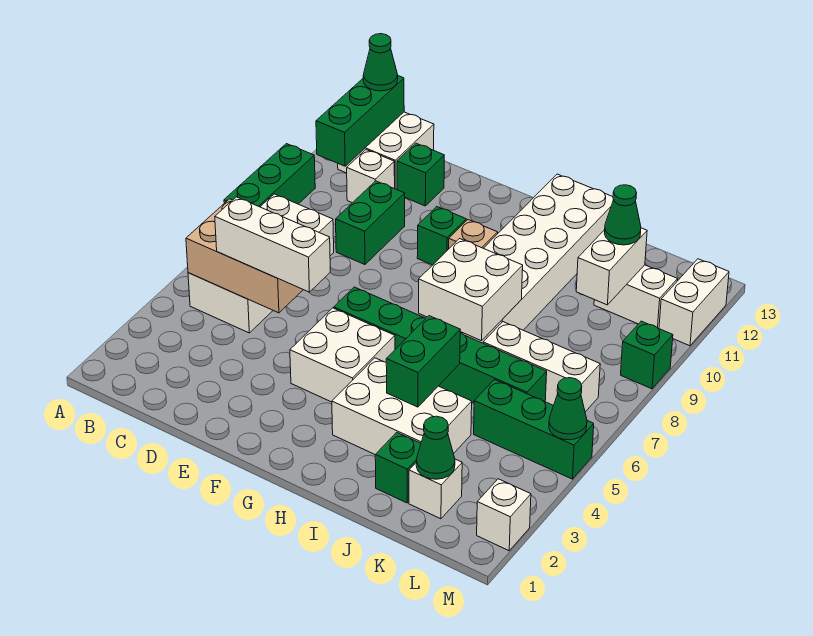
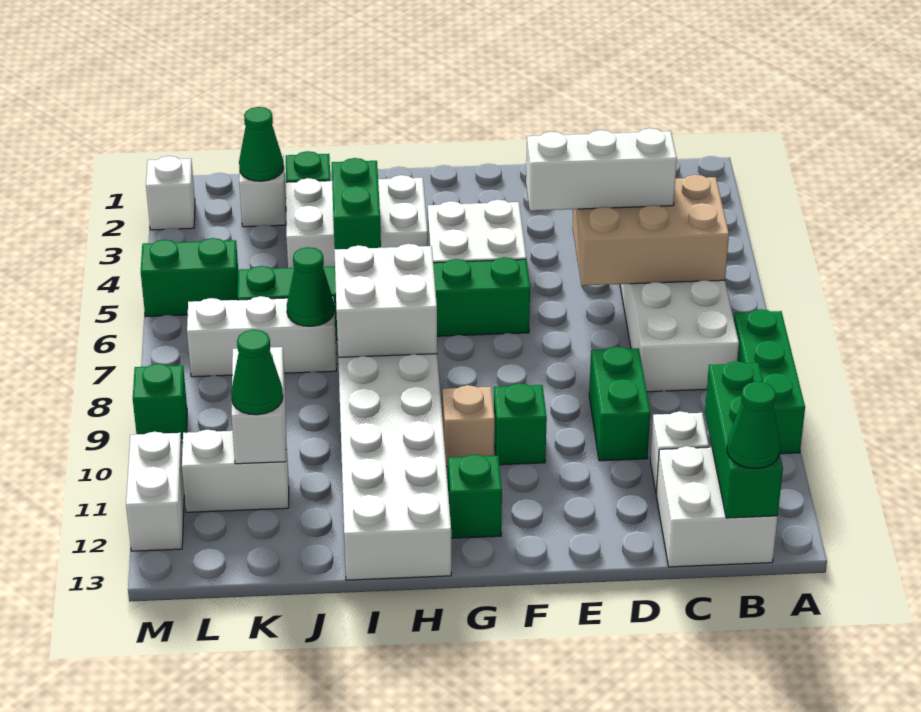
green brick D12 level 1 -> green brick G12 level 1
green brick K5:M5 level 1 -> green brick L5:M5 level 1
green cone M5 level 2 -> green cone J7 level 2

